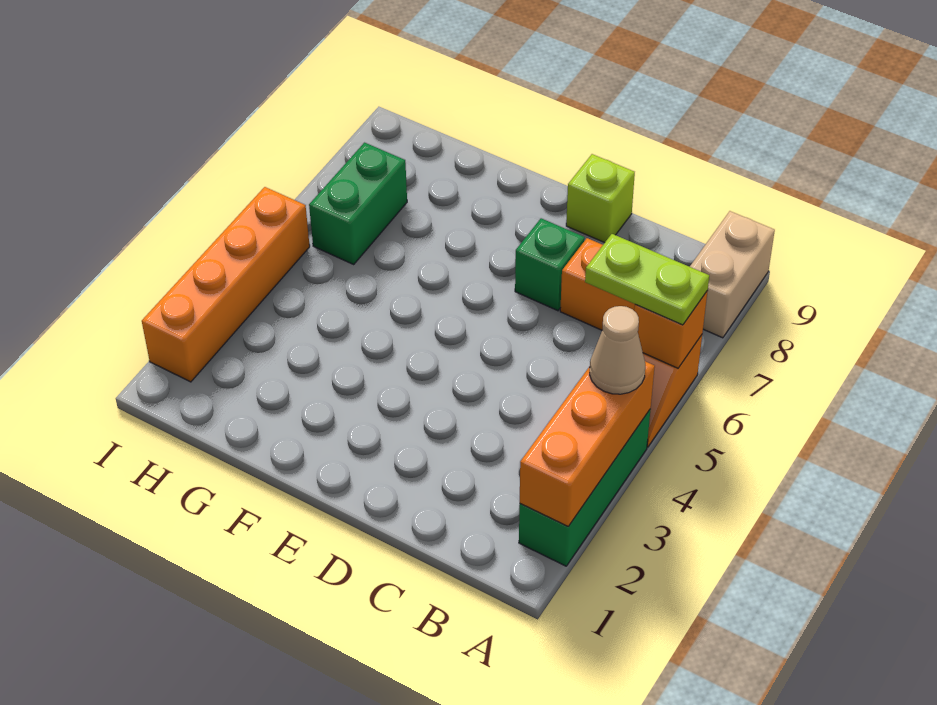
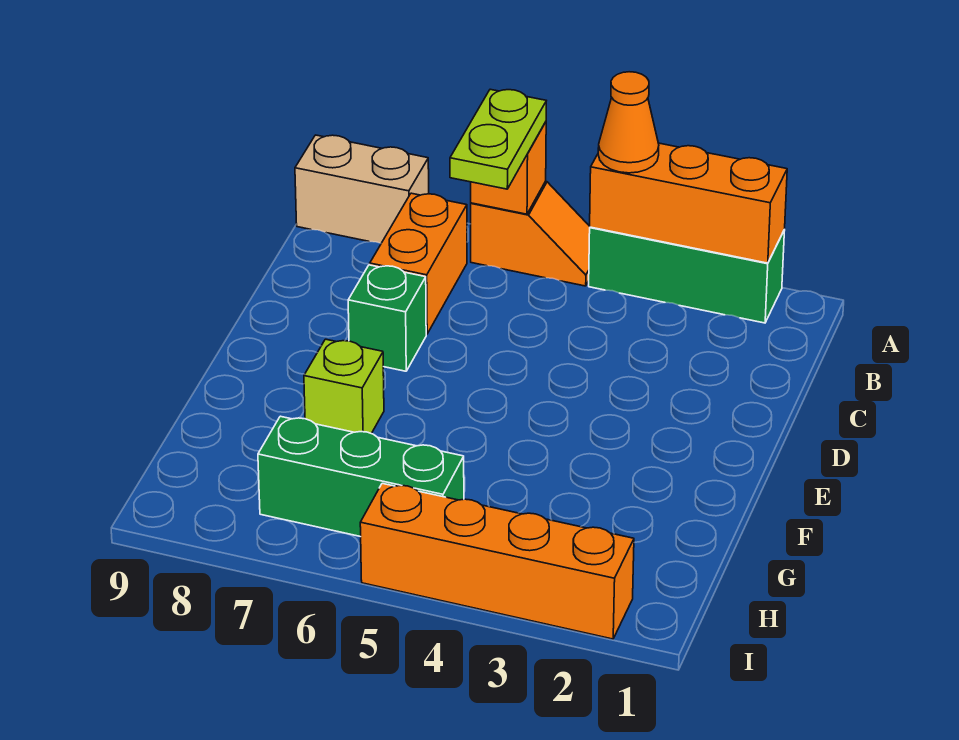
tan cone A4 level 3 -> orange cone A4 level 3
lime brick D9 level 1 -> lime brick F7 level 1
green brick H6:H7 level 1 -> green brick H5:H7 level 1

